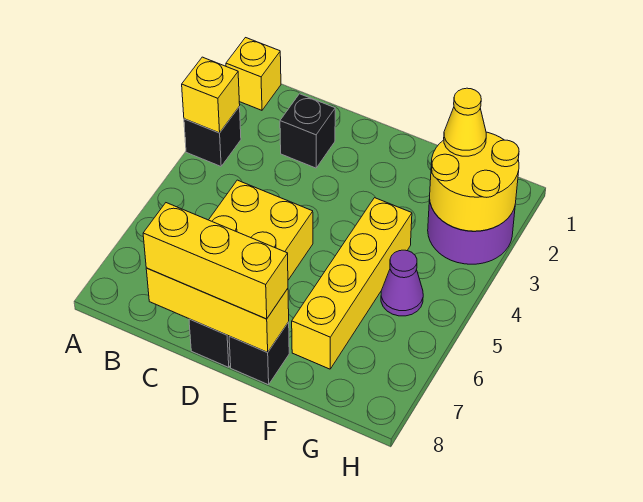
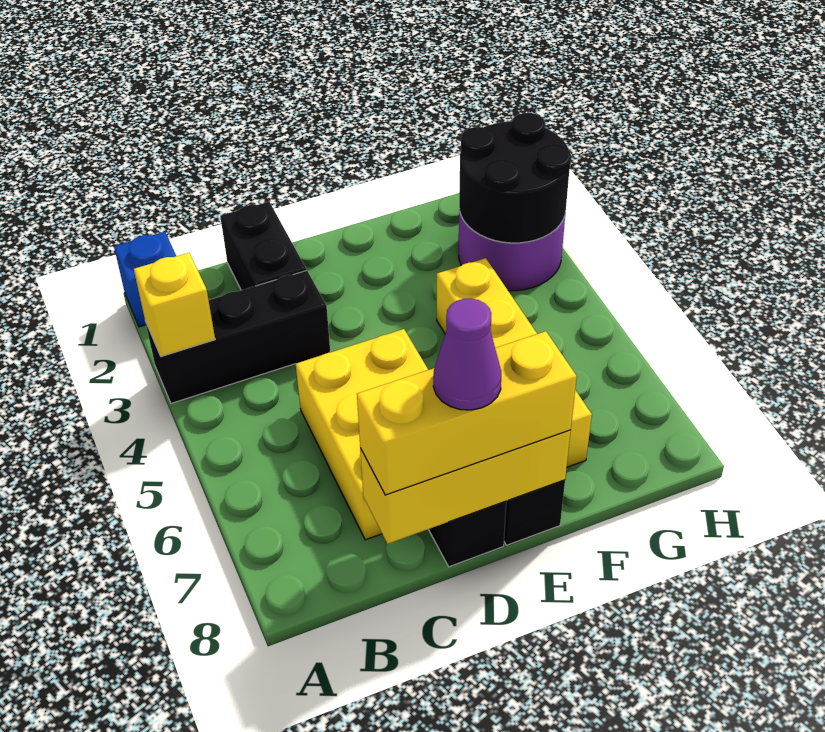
yellow brick A1 level 1 -> blue brick A1 level 1
black brick A3 level 1 -> black brick A3:C3 level 1
black brick C2 level 1 -> black brick C1:C2 level 1
yellow round brick G2:H3 level 2 -> black round brick G2:H3 level 2
yellow cone G2 level 3 -> none
purple cone G5 level 1 -> purple cone D8 level 4

